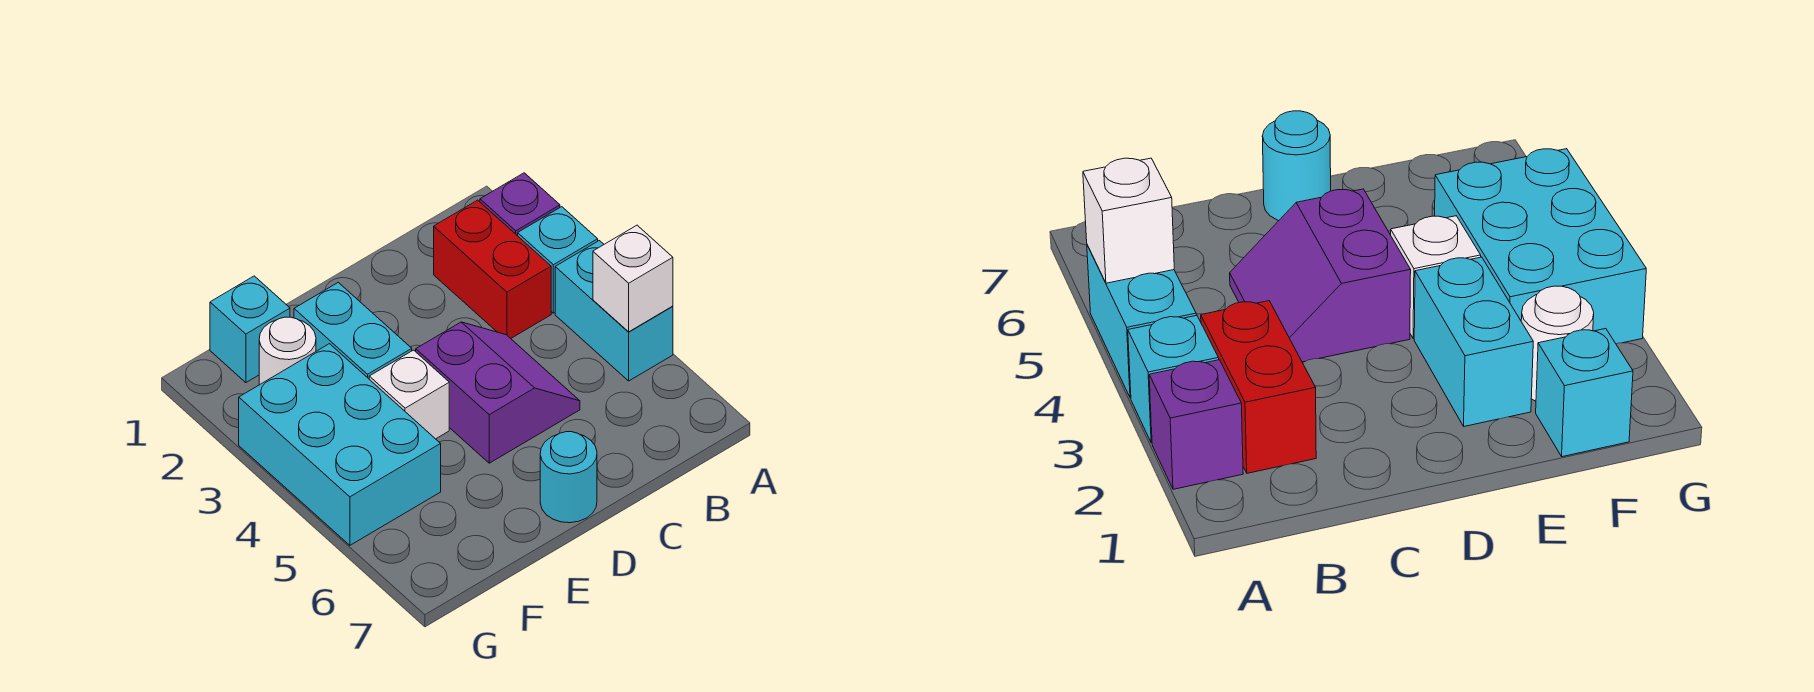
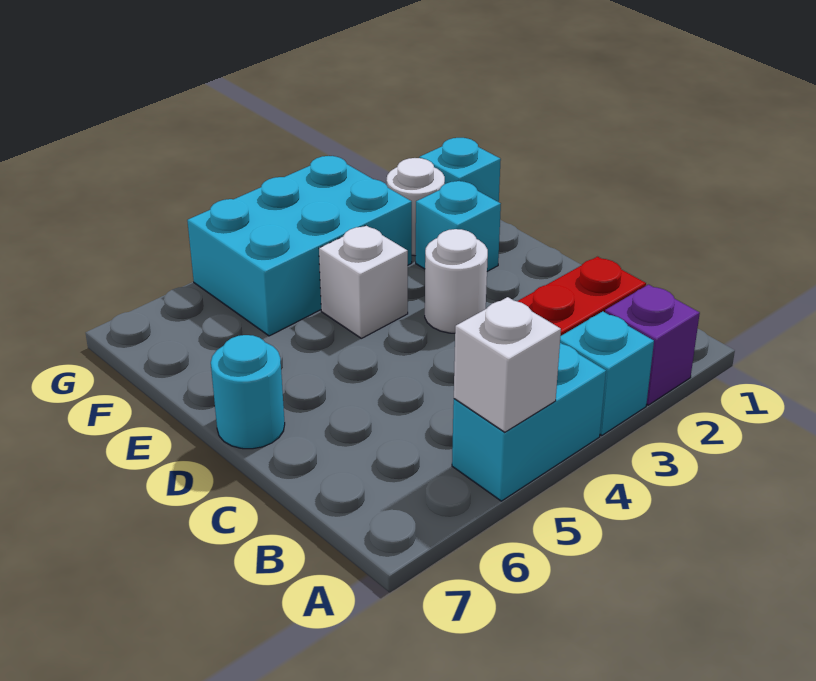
purple slope C4:D5 level 1 top D -> none
none -> white round brick D3 level 1
cyan brick E2:E3 level 1 -> cyan brick E2 level 1

